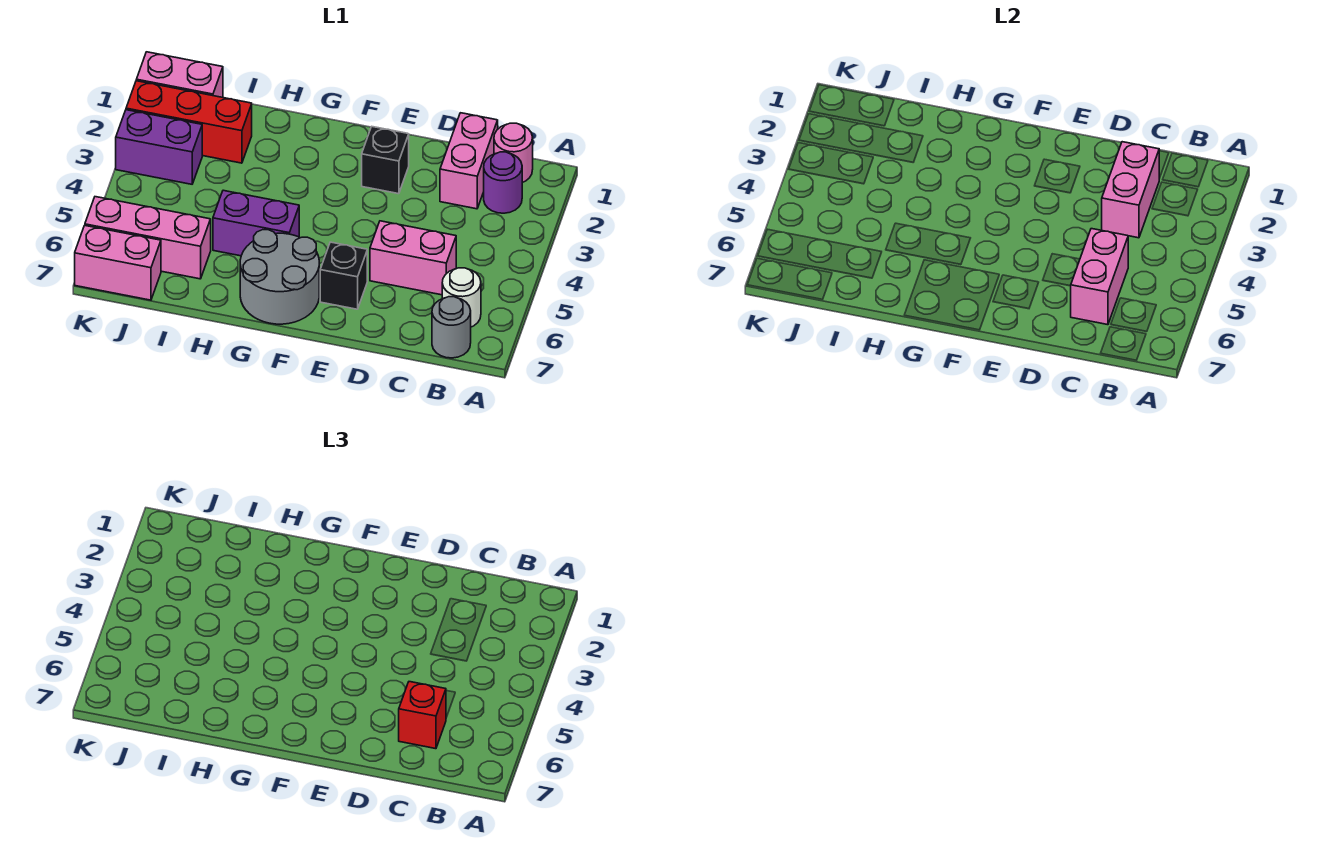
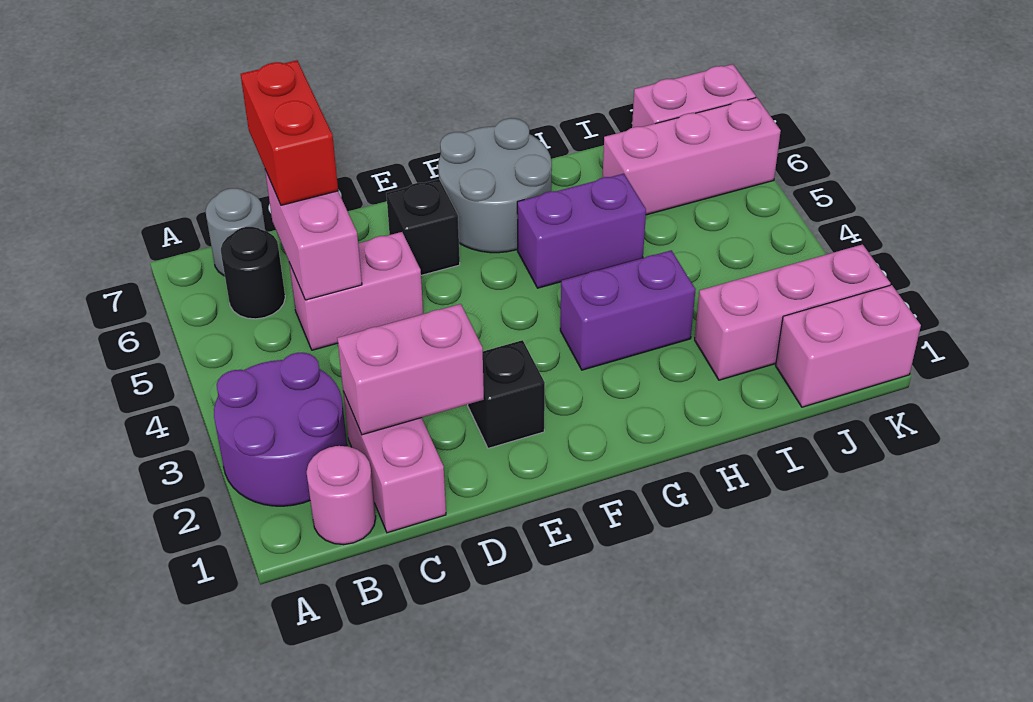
purple round brick B2 level 1 -> purple round brick A2:B3 level 1
white round brick B6 level 1 -> black round brick B6 level 1
pink brick C2:C3 level 2 -> pink brick C2:D2 level 2
red brick C6 level 3 -> red brick C6:C7 level 3
red brick I2:K2 level 1 -> pink brick I2:K2 level 1
purple brick J3:K3 level 1 -> purple brick G3:H3 level 1

